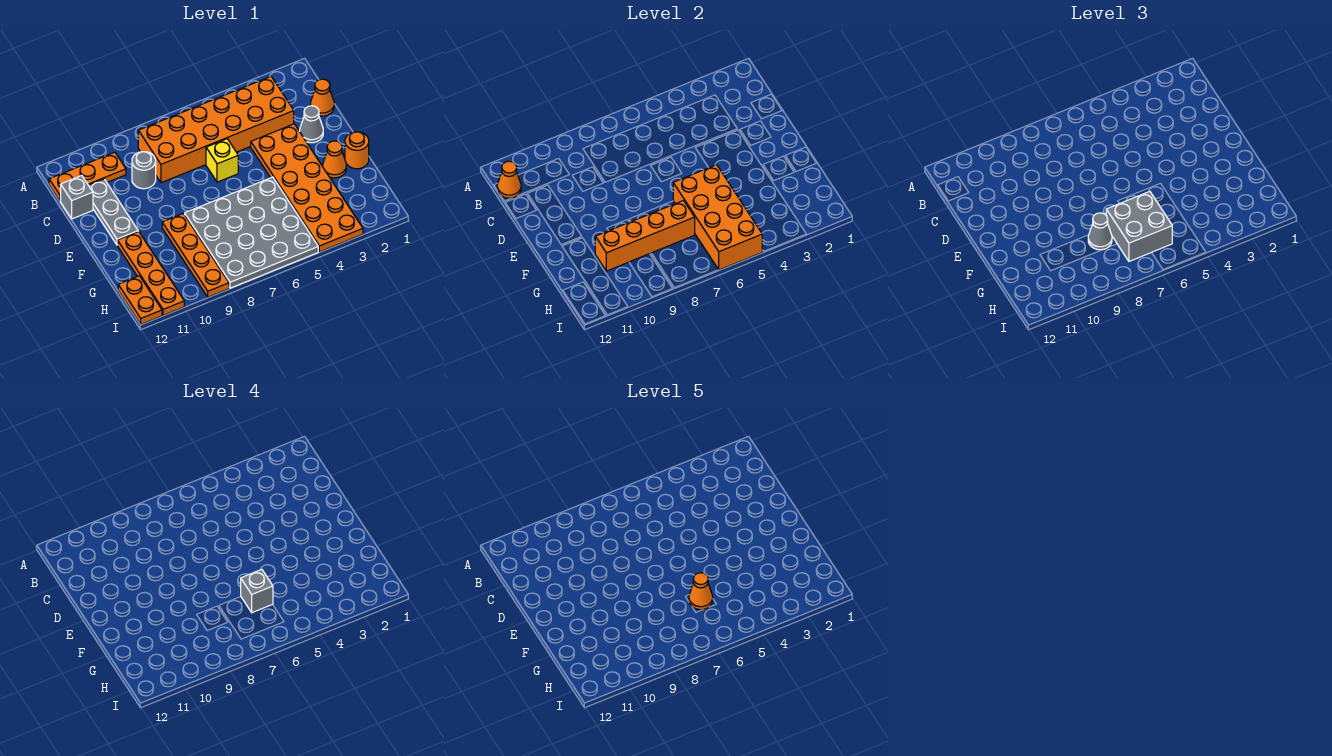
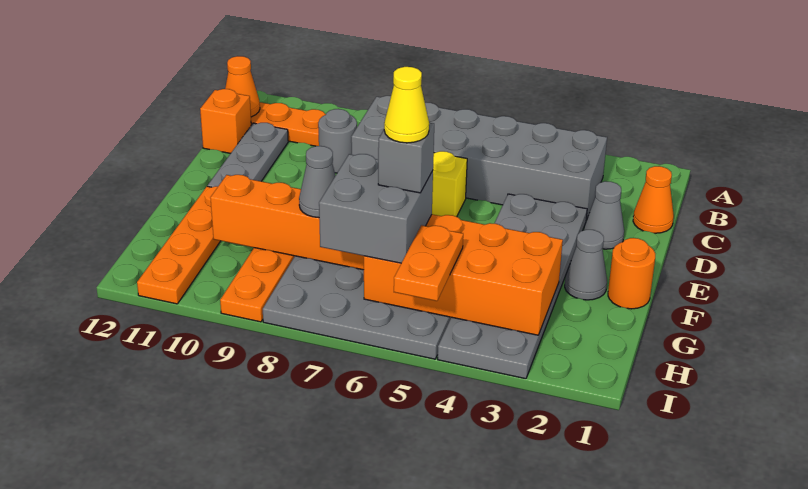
orange brick B3:C8 level 1 -> grey brick B3:C8 level 1
grey brick C12 level 1 -> orange brick C12 level 1
orange plate D3:I4 level 1 -> grey plate D3:I4 level 1
orange cone F2 level 1 -> grey cone F2 level 1
orange brick F5:I6 level 2 -> orange brick G3:H6 level 2
orange cone G6 level 5 -> yellow cone G6 level 5
orange plate H12:I12 level 1 -> orange plate H5:I5 level 3

